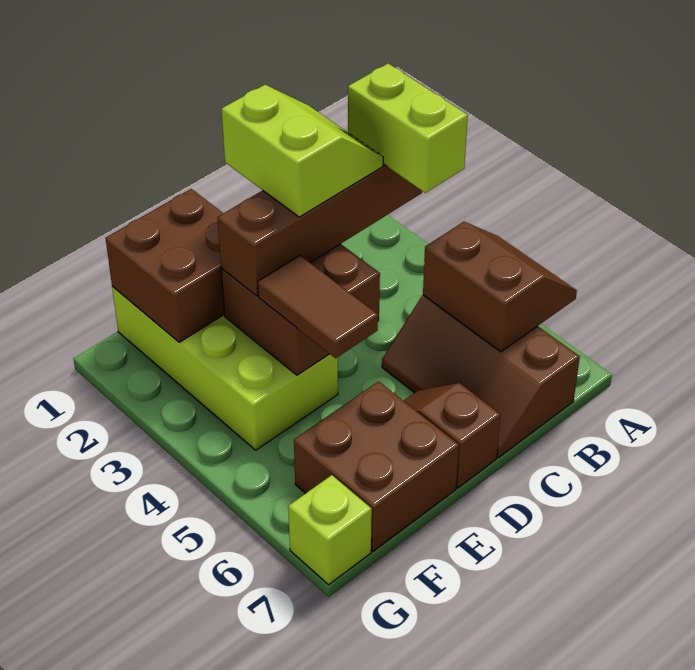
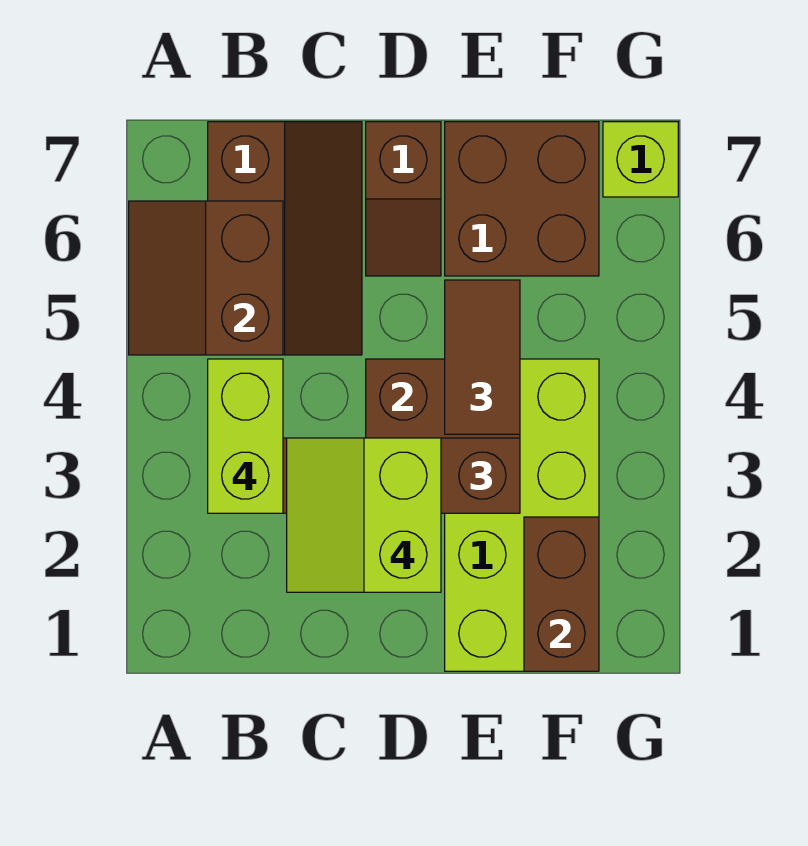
brown brick E1:F2 level 2 -> brown brick F1:F2 level 2

